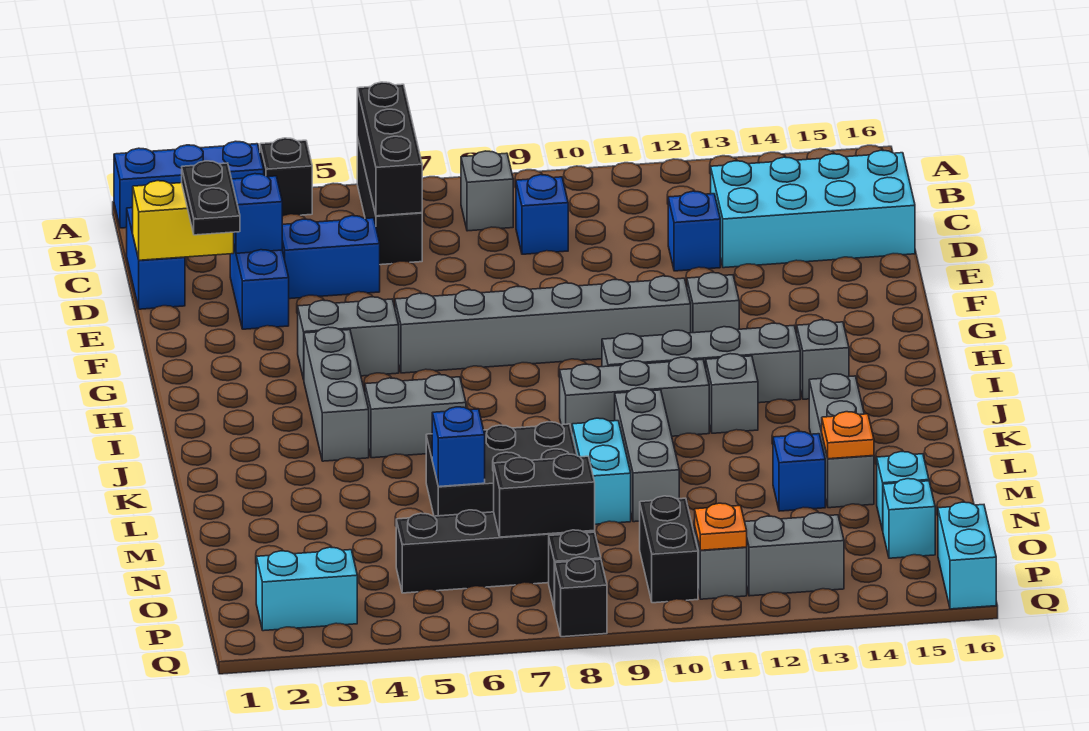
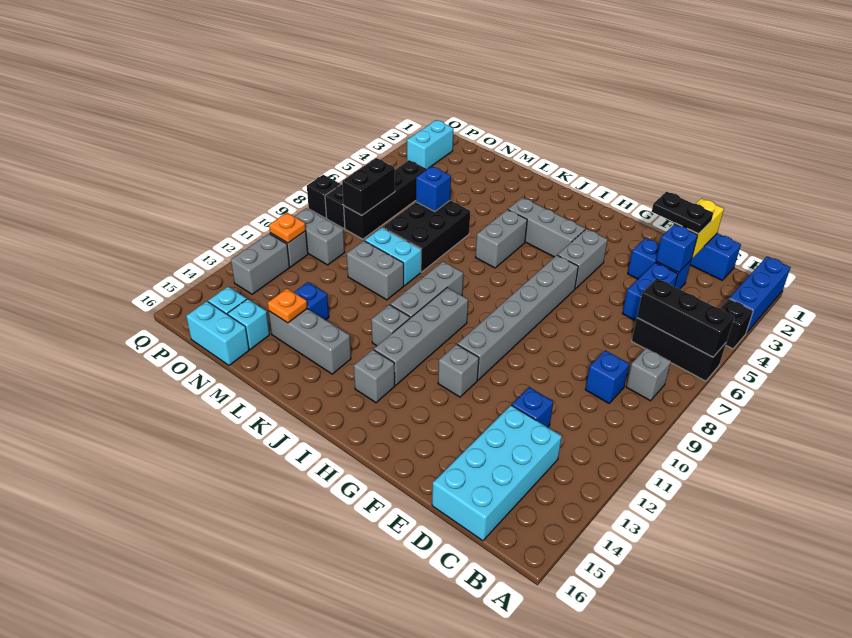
grey brick K10:M10 level 1 -> grey brick L10:M10 level 1
black brick O10:P10 level 1 -> grey brick O10:P10 level 1
cyan brick P16:Q16 level 1 -> cyan brick N16:O16 level 1

